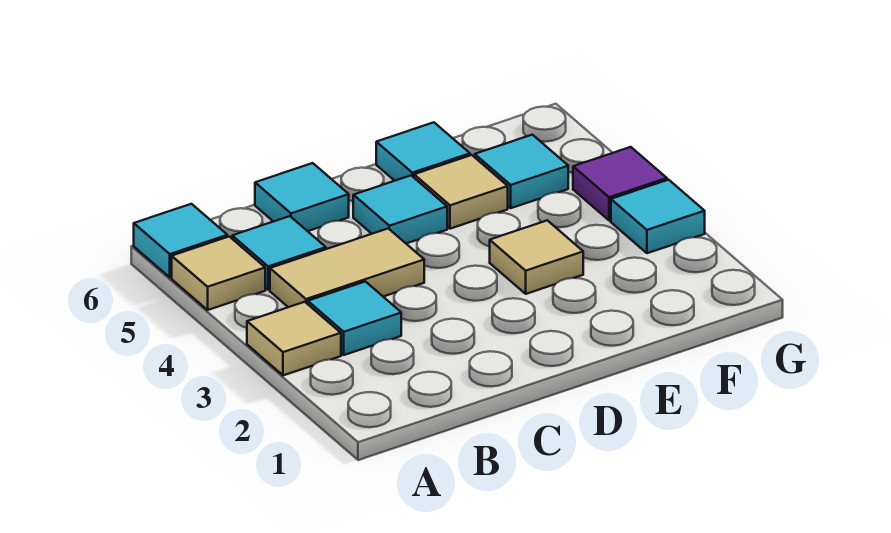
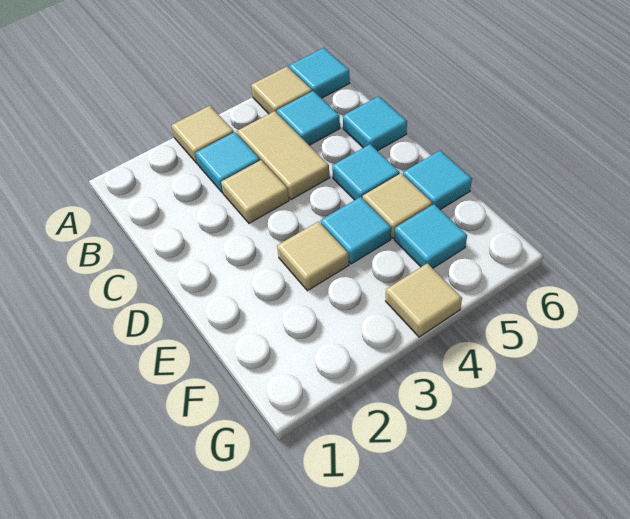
none -> tan tile C3 level 1
cyan tile G3 level 1 -> cyan tile E4 level 1
purple tile G4 level 1 -> tan tile G4 level 1

